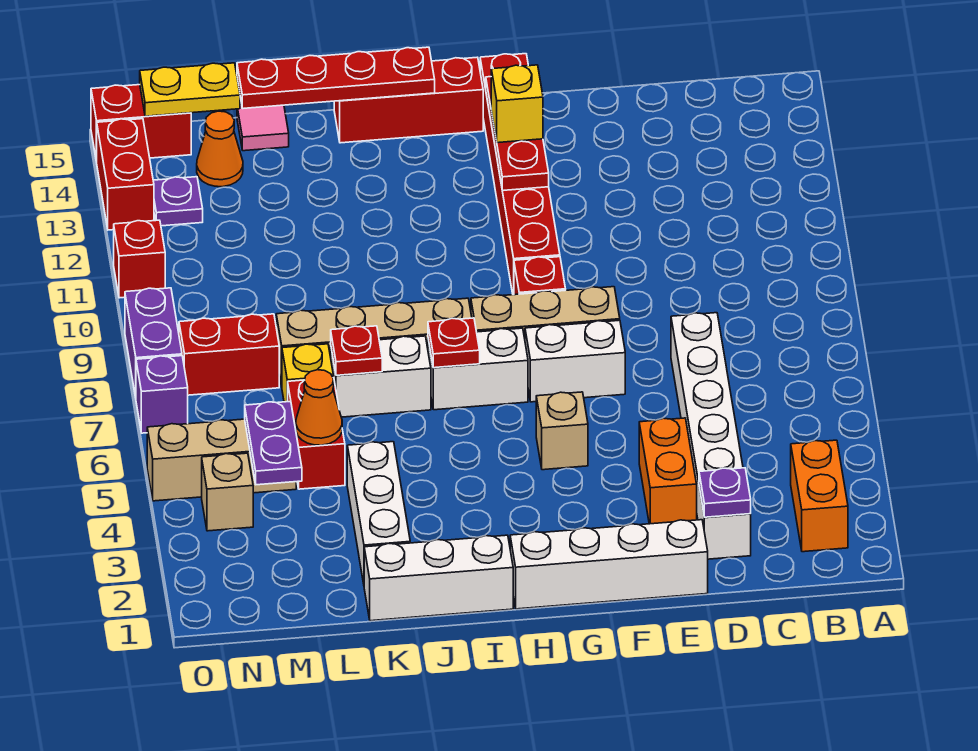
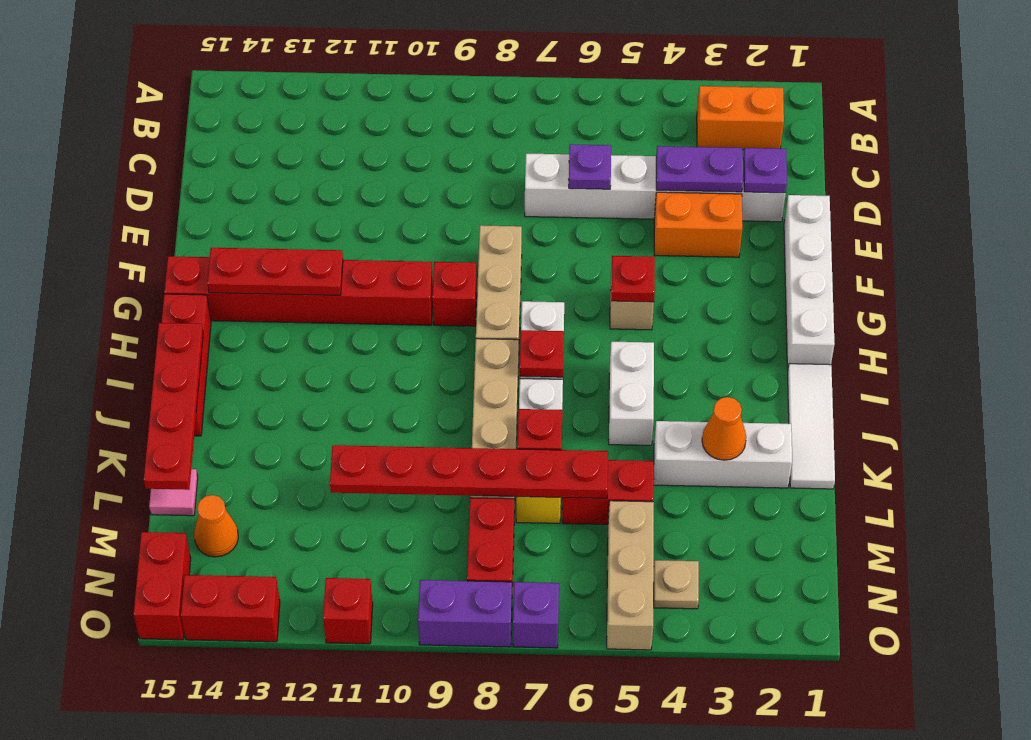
white brick F7:G7 level 1 -> white brick I5:J5 level 1
none -> red plate G5 level 2
yellow brick G13 level 3 -> none
white brick I1:K1 level 1 -> white tile I1:K1 level 1
orange cone L5 level 2 -> orange cone K3 level 2
none -> red plate L6:L11 level 2
purple plate M4:M5 level 2 -> purple plate D3:D4 level 2
yellow plate M15:N15 level 2 -> none
tan brick N4 level 1 -> tan plate N4 level 1
purple plate N13 level 1 -> purple plate D6 level 2

